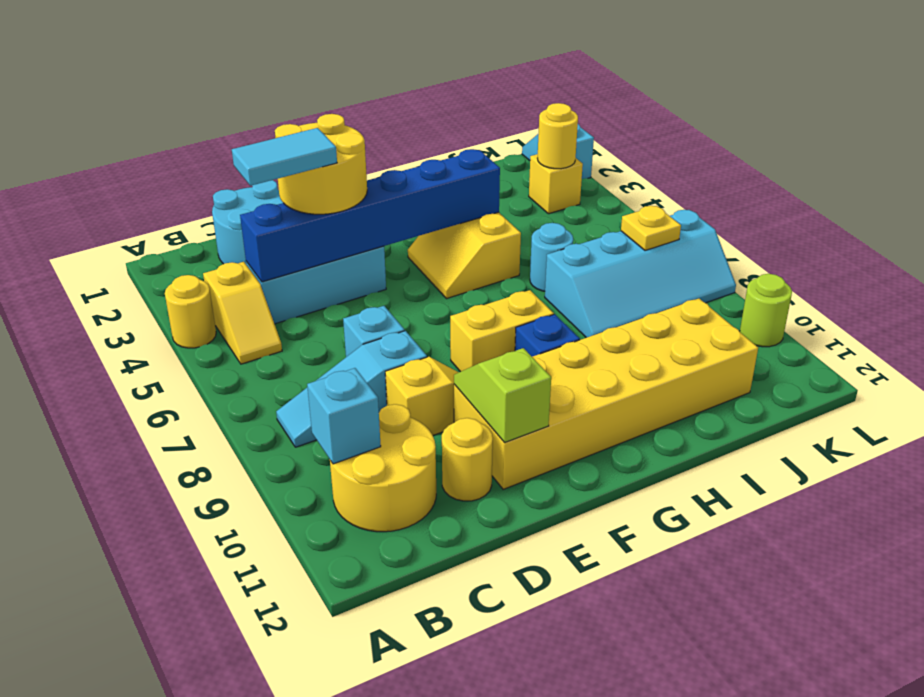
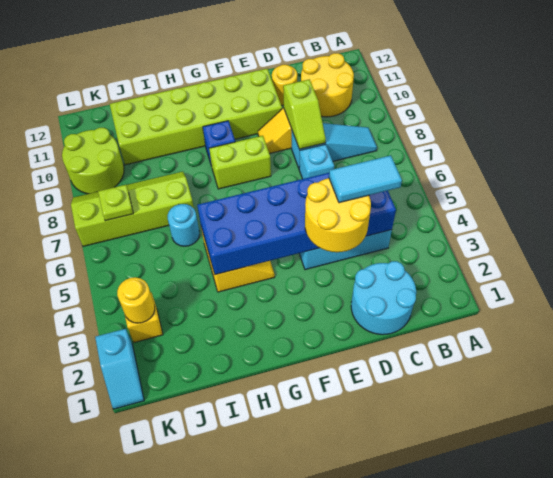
yellow round brick A4 level 1 -> none
yellow slope B4:B5 level 1 top 4 -> none
cyan brick B10 level 2 -> none
blue brick C4:H4 level 2 -> blue brick C4:H5 level 2
yellow brick E10:J11 level 1 -> lime brick E10:J11 level 1
lime slope E10:E11 level 2 top 11 -> lime slope D8:D9 level 2 top 9
yellow brick F8:G8 level 1 -> lime brick F8:G8 level 1
cyan slope I7:L8 level 1 top 7 -> lime slope I7:L8 level 1 top 7
yellow plate K7 level 2 -> lime plate K7 level 2
lime round brick L10 level 1 -> lime round brick K9:L10 level 1

